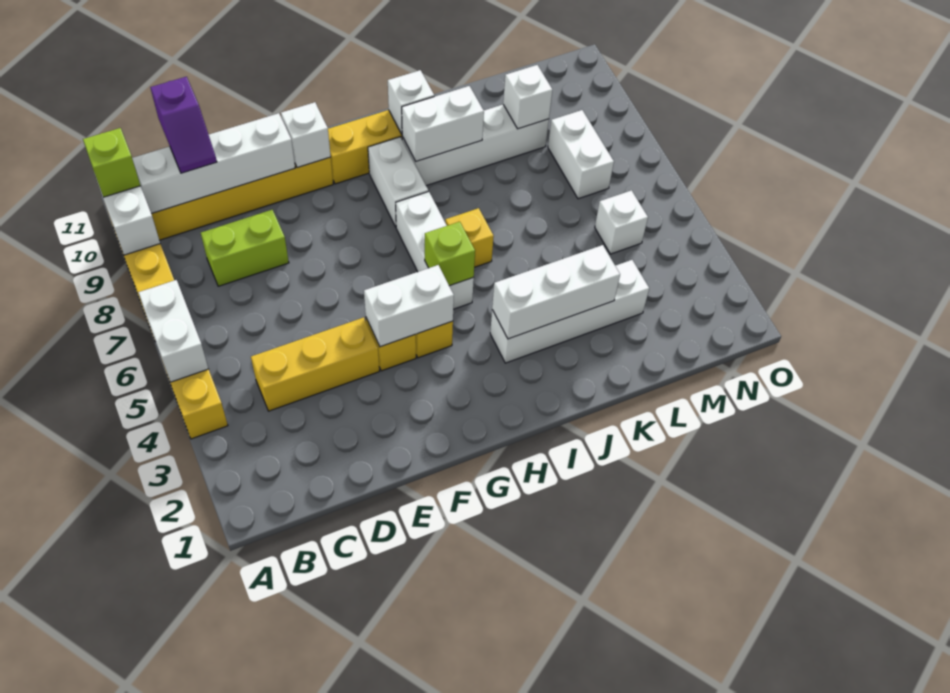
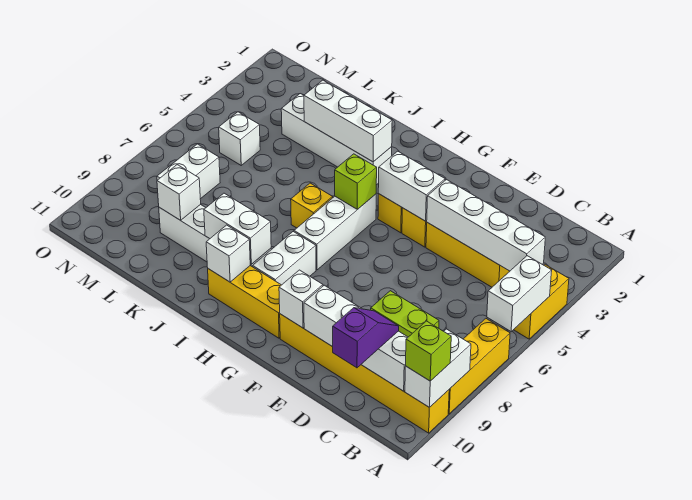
none -> white brick B4:E4 level 2

